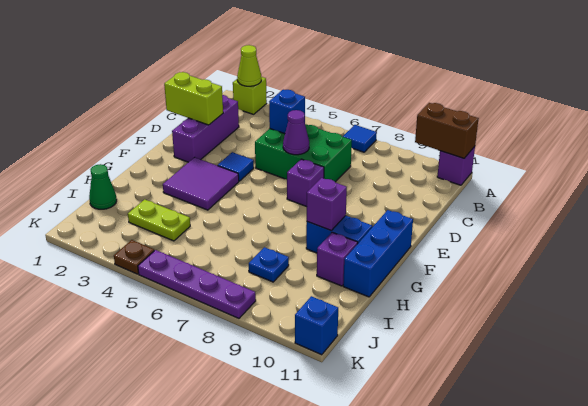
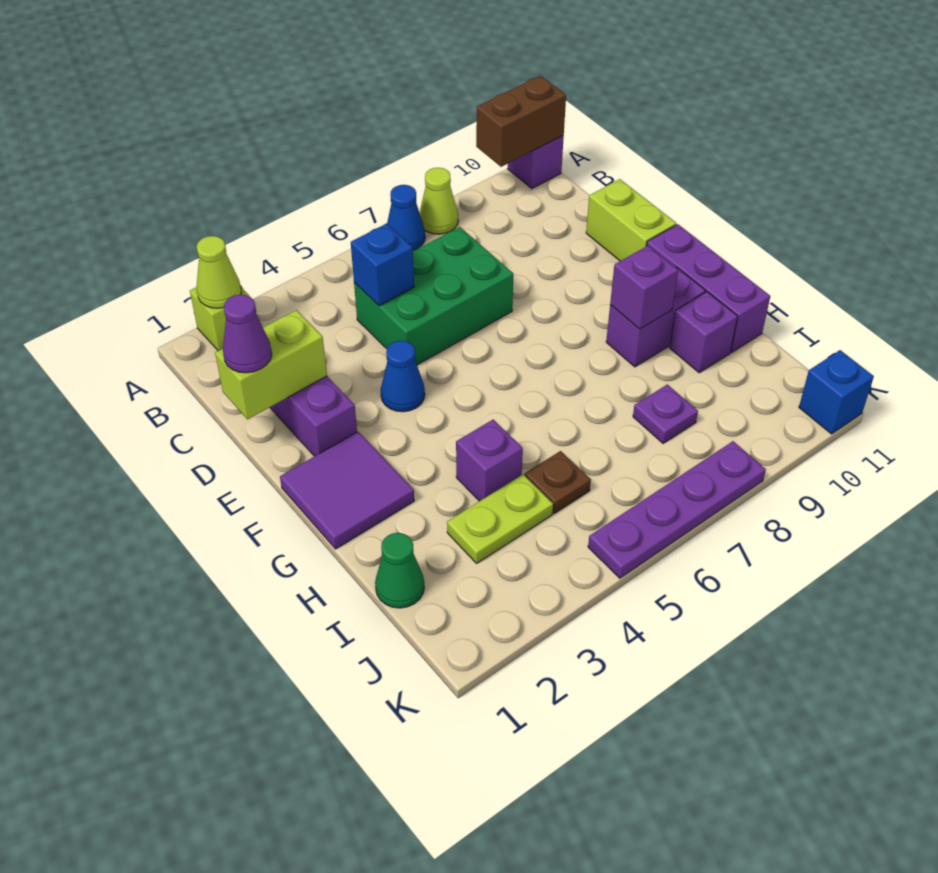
blue tile A7 level 1 -> blue cone A7 level 1
none -> lime cone A8 level 1
purple cone D6 level 2 -> purple cone D1 level 3
none -> lime brick D11:E11 level 1
blue tile E4 level 1 -> blue cone E4 level 1
purple brick E7 level 1 -> purple brick H4 level 1
purple tile F3:G4 level 1 -> purple tile F1:G2 level 1
blue brick F11:H11 level 1 -> purple brick F11:H11 level 1
blue brick G9:G10 level 1 -> purple brick G9:G10 level 1
blue plate I8 level 1 -> purple plate I8 level 1
brown plate K4 level 1 -> brown plate I5 level 1

